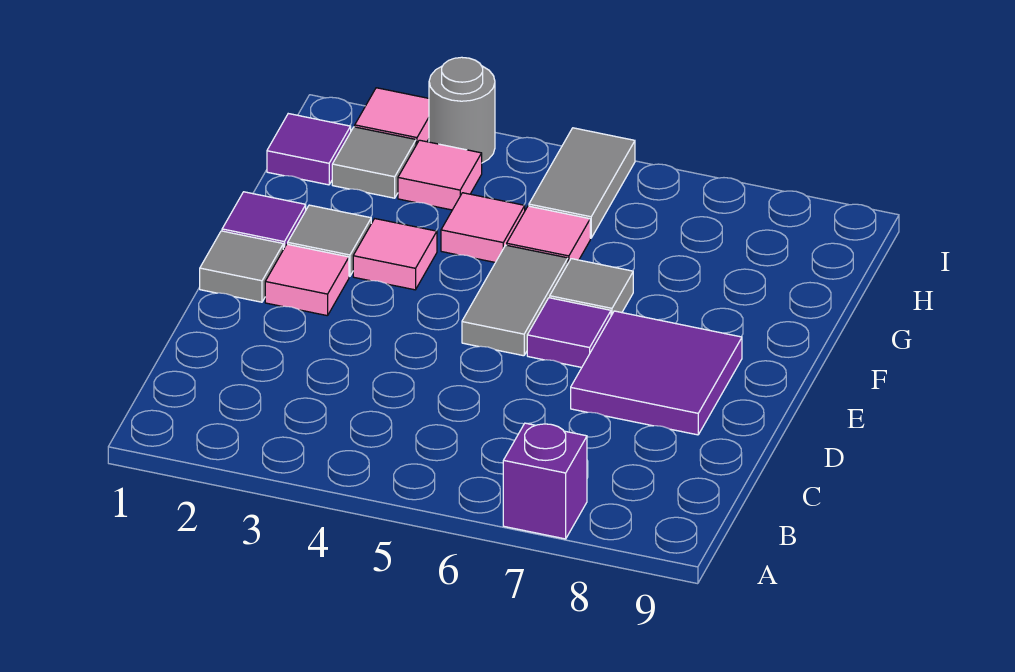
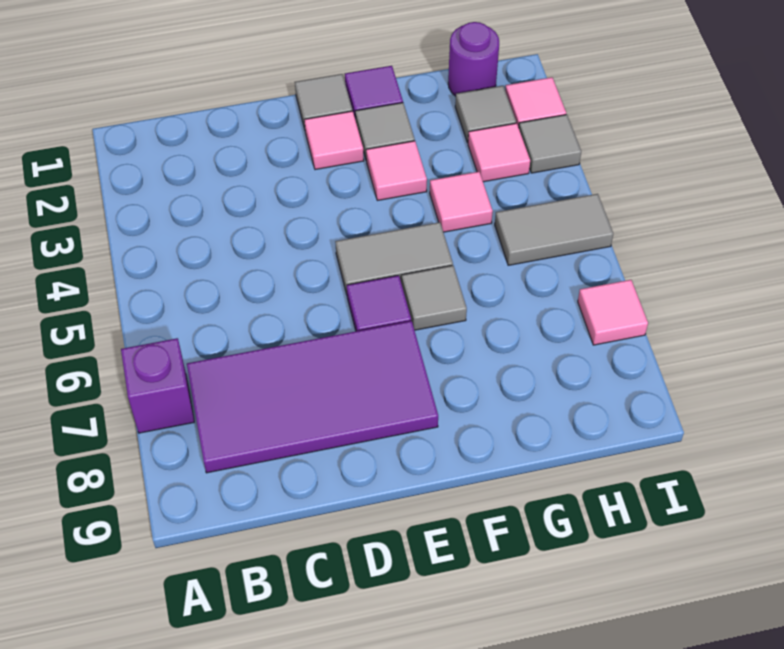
purple tile D7:E8 level 1 -> purple tile B7:E8 level 1
pink tile G5 level 1 -> pink tile I7 level 1
purple tile H1 level 1 -> purple round brick H1 level 1
grey round brick I3 level 1 -> grey tile I3 level 1

